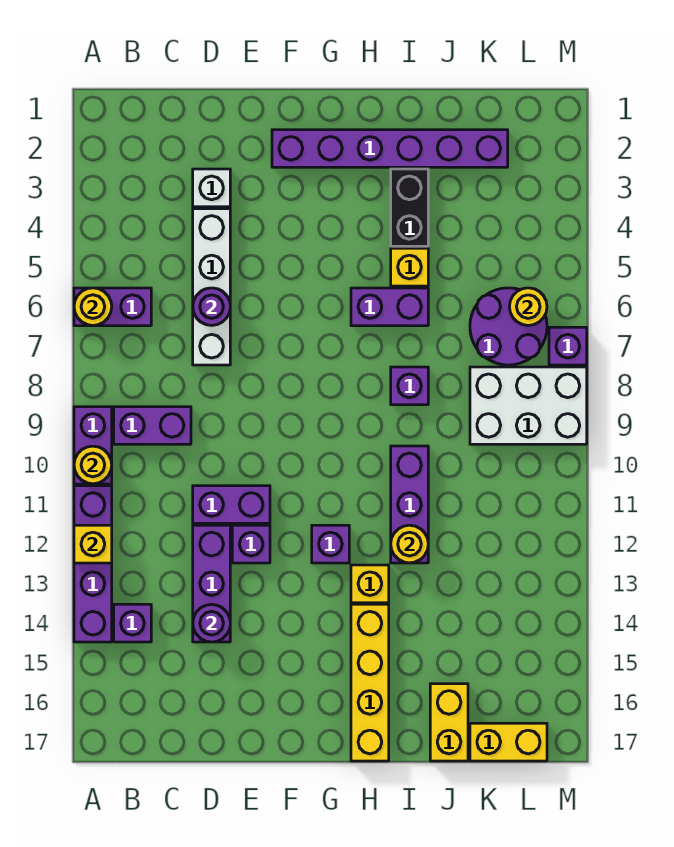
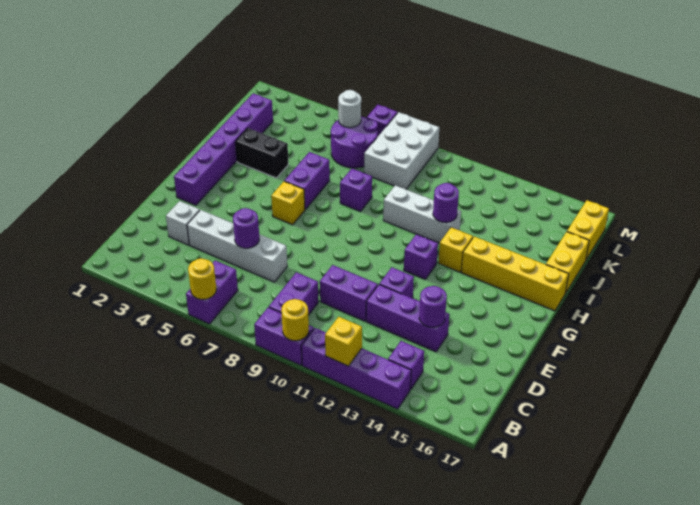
purple brick D11:E11 level 1 -> purple brick D10:D11 level 1
yellow brick I5 level 1 -> yellow brick G6 level 1
purple brick I10:I12 level 1 -> white brick I10:I12 level 1
yellow round brick I12 level 2 -> purple round brick I12 level 2
yellow brick J16:J17 level 1 -> yellow brick I17:J17 level 1
yellow round brick L6 level 2 -> white round brick L6 level 2

